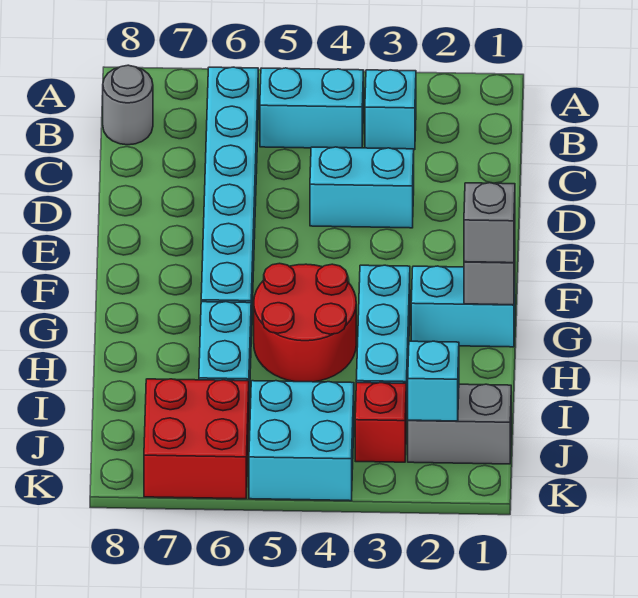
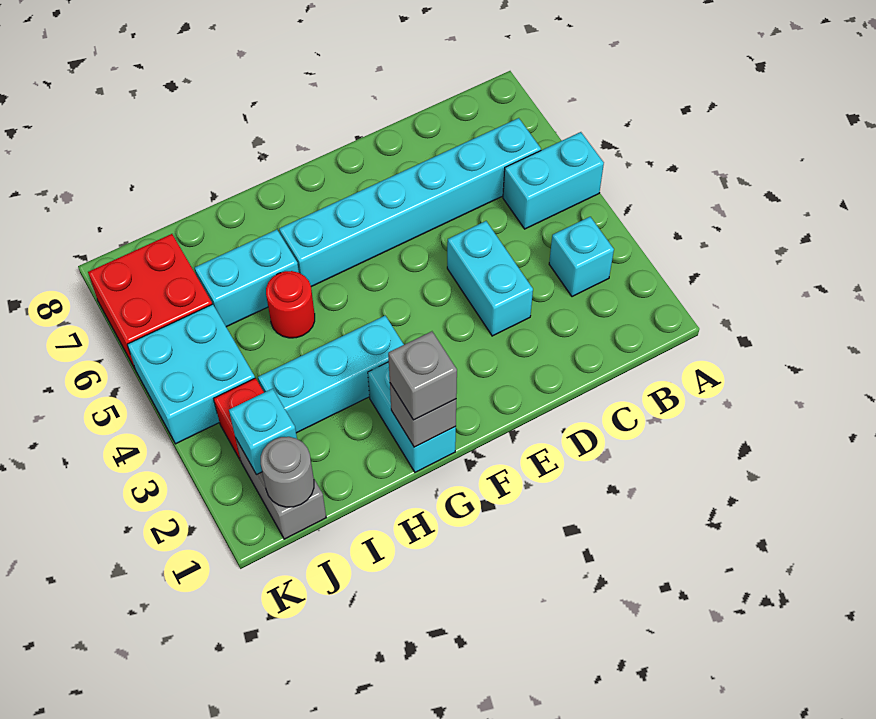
cyan brick B4:B5 level 1 -> cyan brick A5:B5 level 1
grey round brick B8 level 1 -> grey round brick J1 level 2
red round brick G4:H5 level 1 -> red round brick H5 level 1

